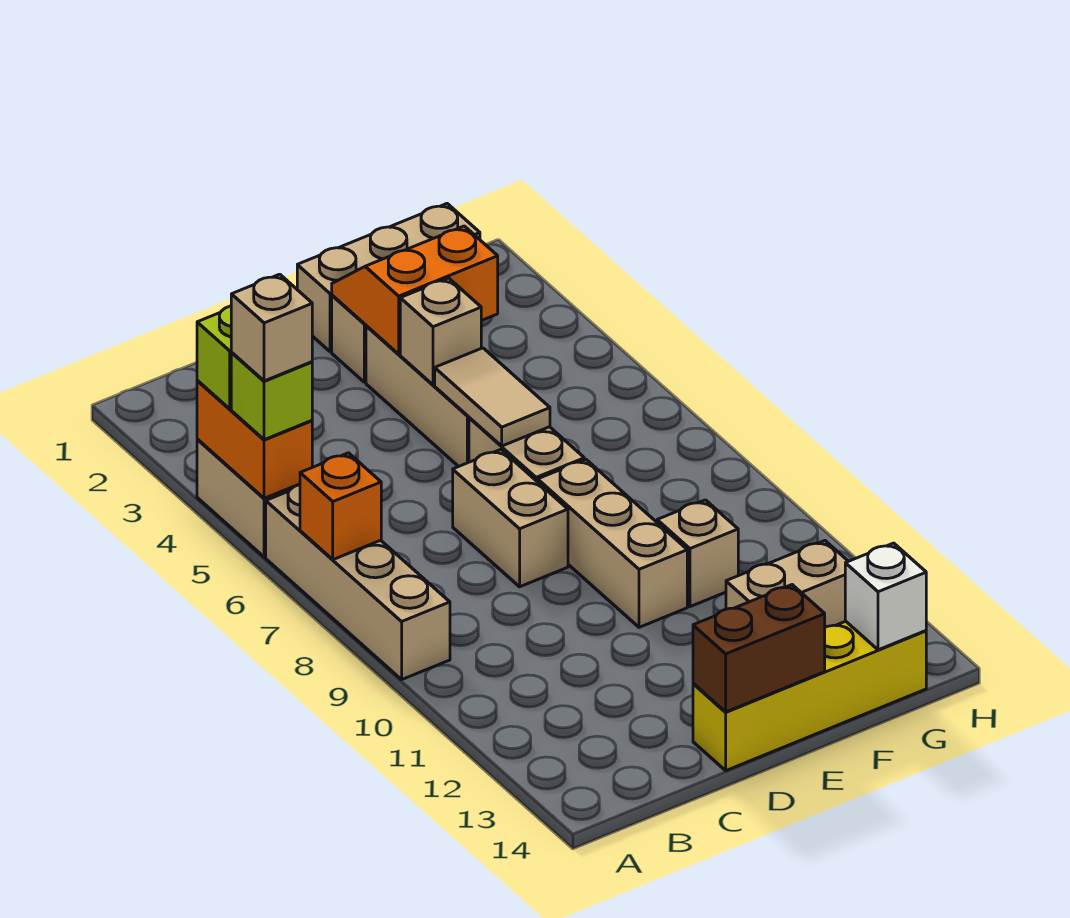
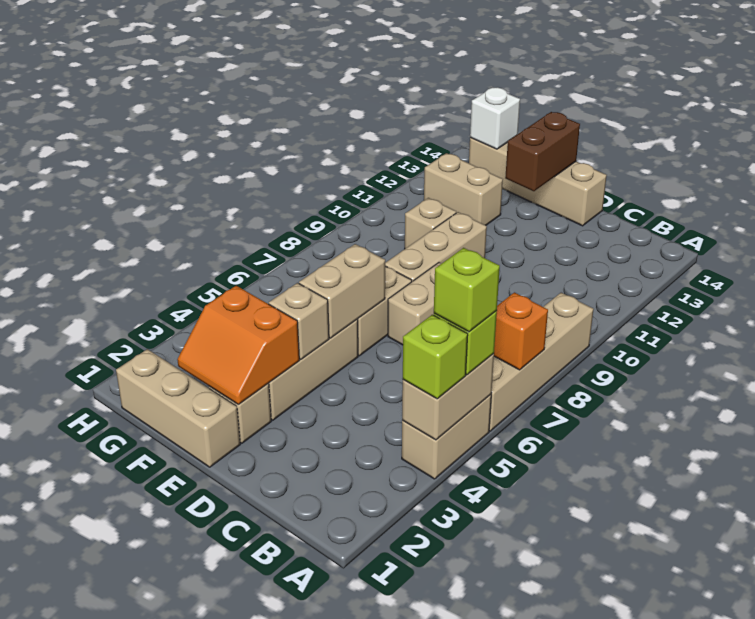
orange brick A4:A5 level 2 -> tan brick A4:A5 level 2
tan brick A5 level 4 -> lime brick A5 level 4
yellow brick D14:G14 level 1 -> tan brick D14:G14 level 1
brown brick D14:E14 level 2 -> brown brick E13:E14 level 2
tan tile E5:E6 level 2 -> tan brick E5:E6 level 2

